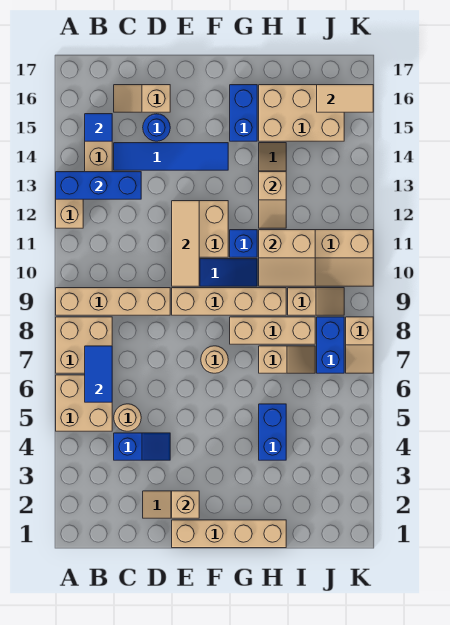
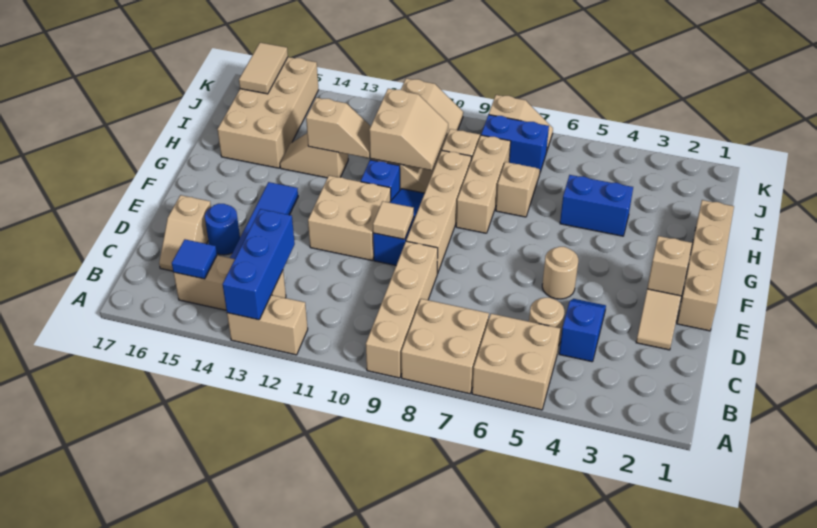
blue tile B6:B7 level 2 -> none
tan tile E10:E12 level 2 -> tan tile E10 level 2
tan round brick F7 level 1 -> tan round brick E5 level 1
blue brick G15:G16 level 1 -> none
tan brick H15:J16 level 1 -> tan brick H15:K16 level 1

